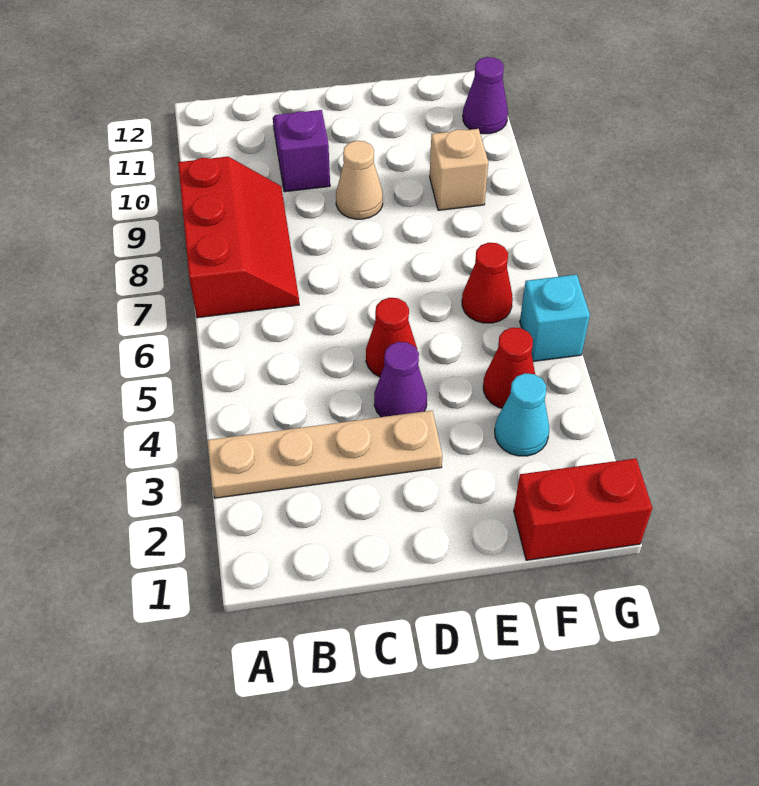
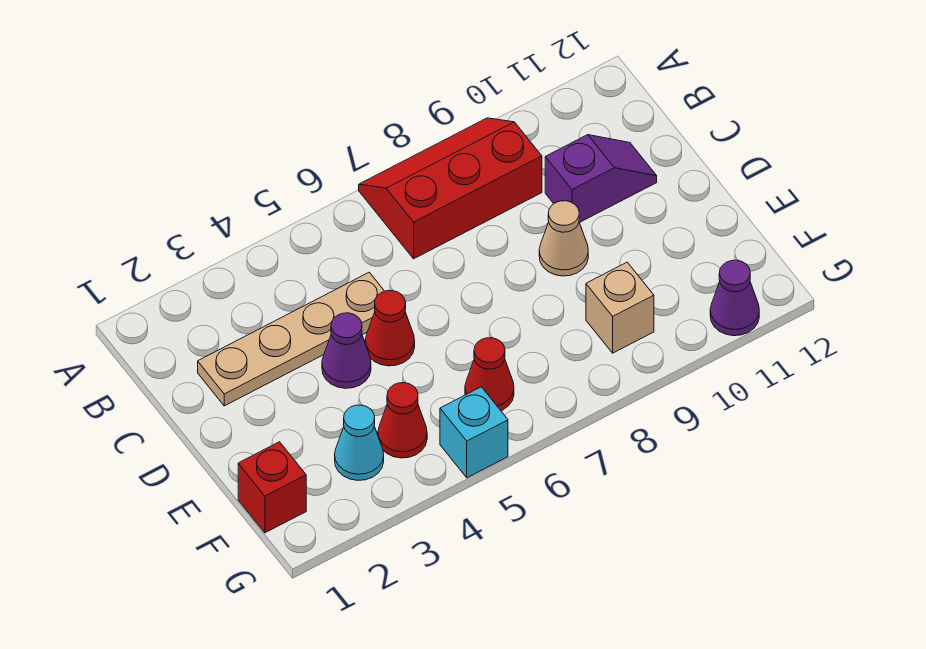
tan plate A3:D3 level 1 -> tan plate C2:C5 level 1
red slope A7:B9 level 1 top A -> red slope A7:B9 level 1 top B
red brick F1:G1 level 1 -> red brick F1 level 1

